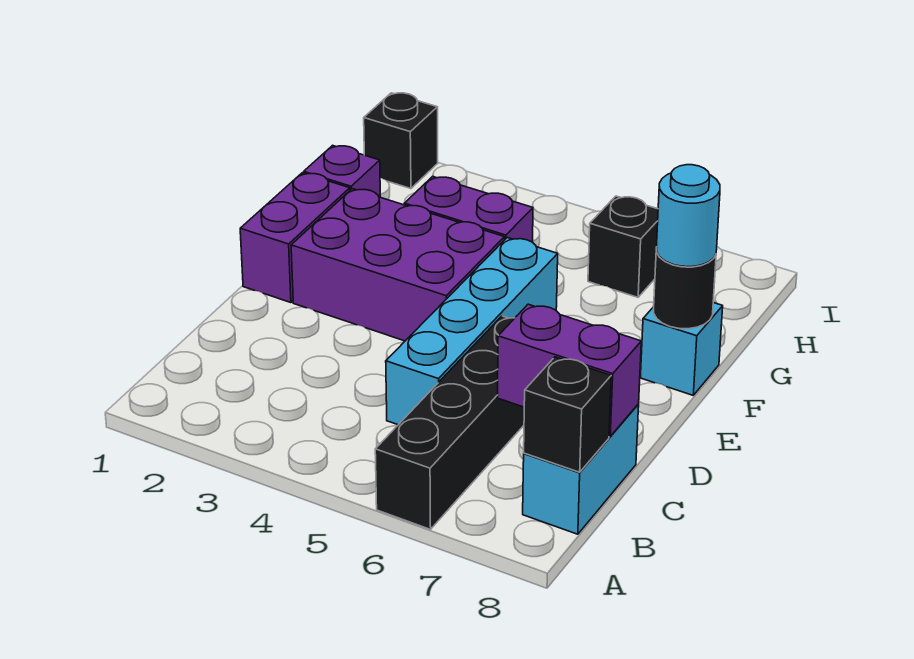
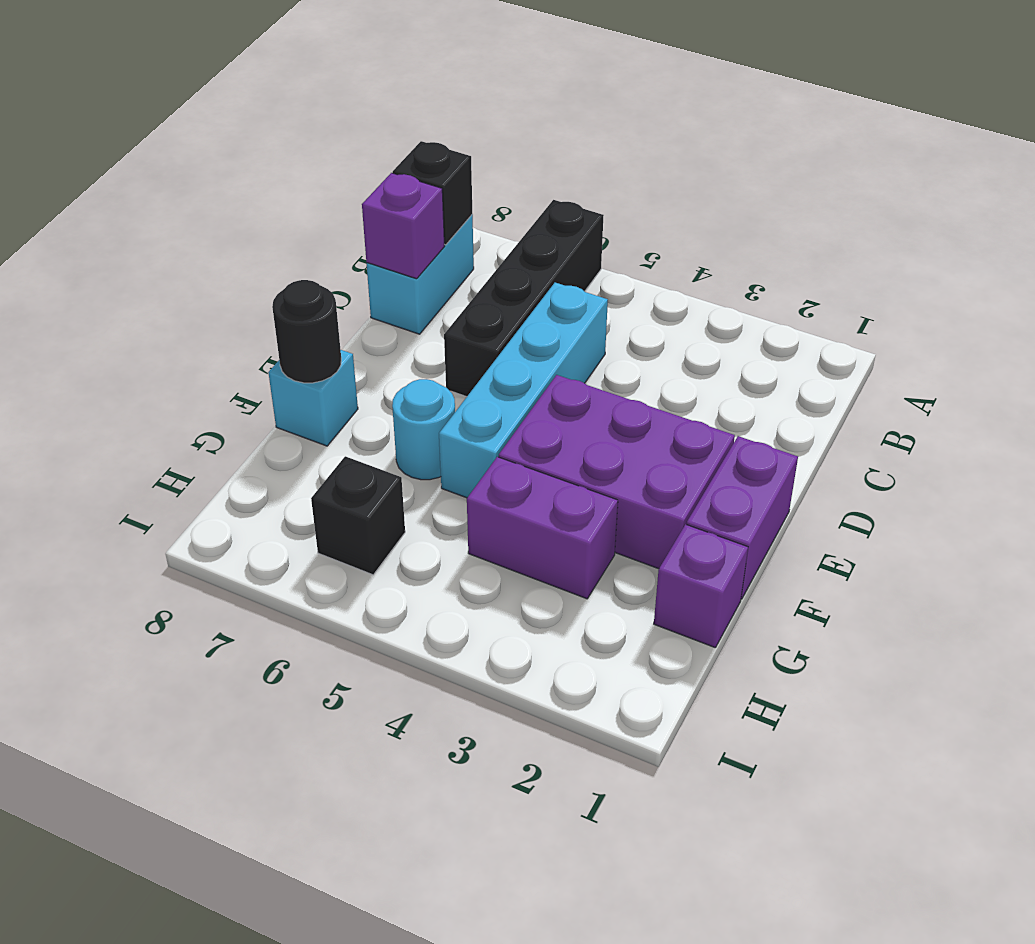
purple brick C7:C8 level 2 -> purple brick C8 level 2
cyan round brick F8 level 3 -> cyan round brick F6 level 1
black brick I1 level 1 -> none

